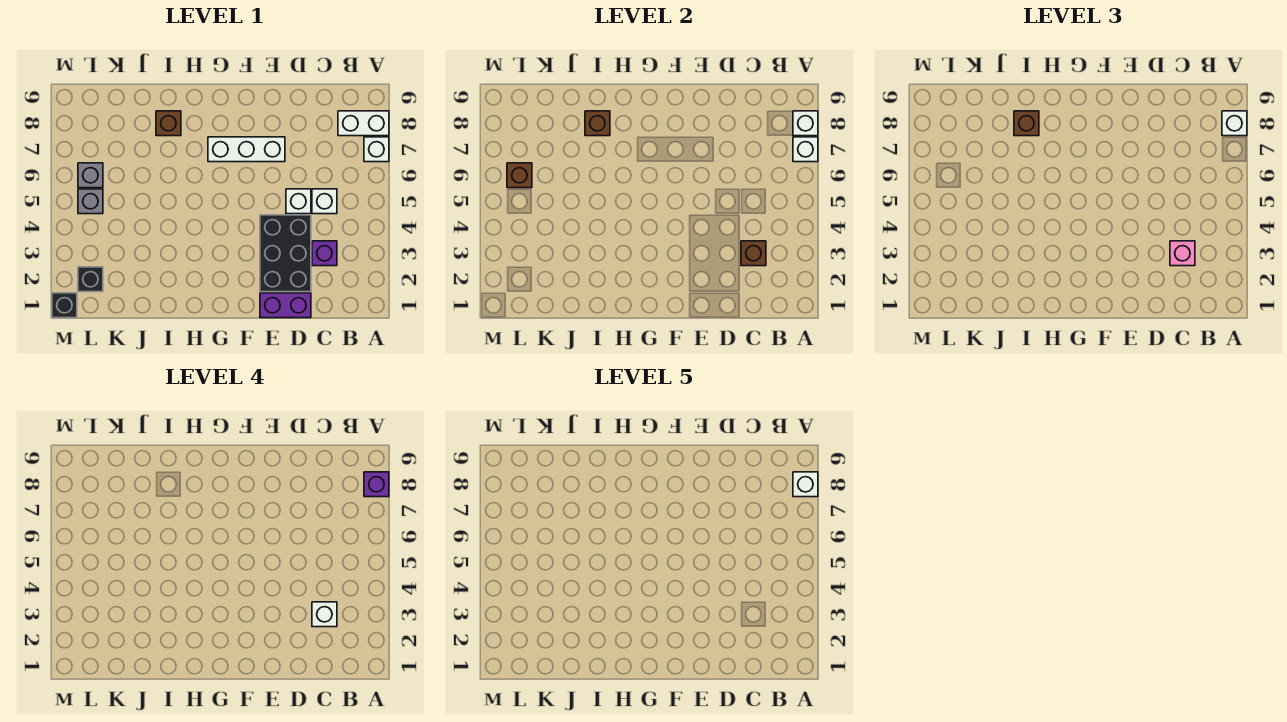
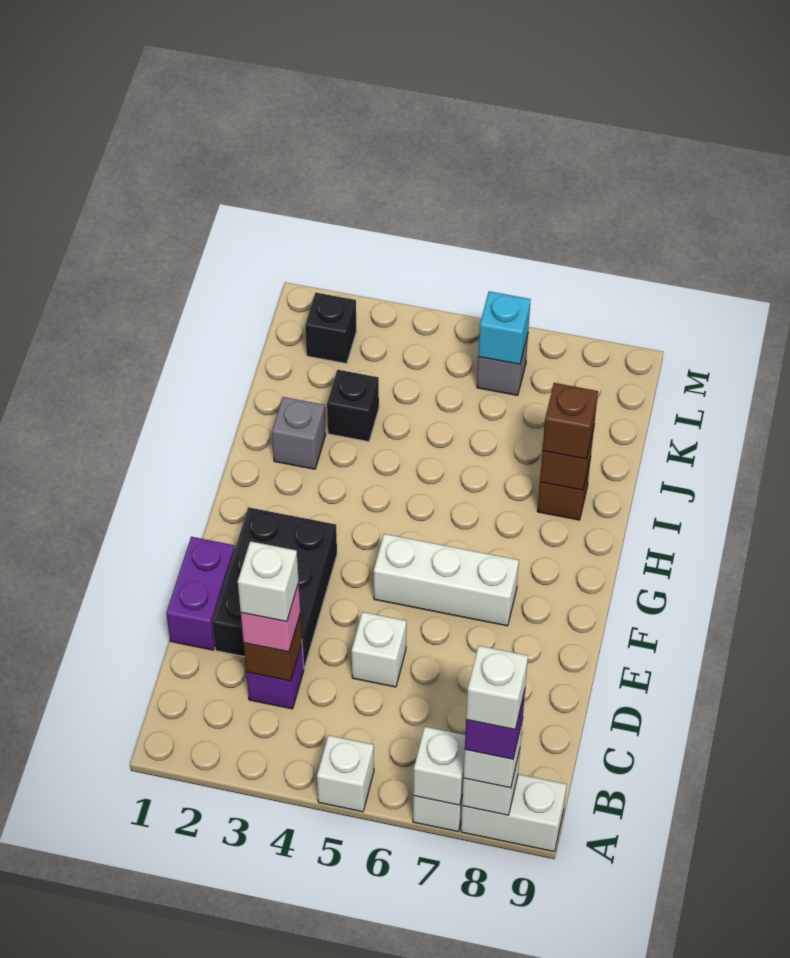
white brick A8:B8 level 1 -> white brick A8:A9 level 1
white brick C5 level 1 -> white brick A5 level 1
black brick D2:E4 level 1 -> black brick D2:F3 level 1
white brick E7:G7 level 1 -> white brick F5:F7 level 1
grey brick L5 level 1 -> grey brick I2 level 1
brown brick L6 level 2 -> cyan brick L6 level 2
black brick M1 level 1 -> black brick J3 level 1

